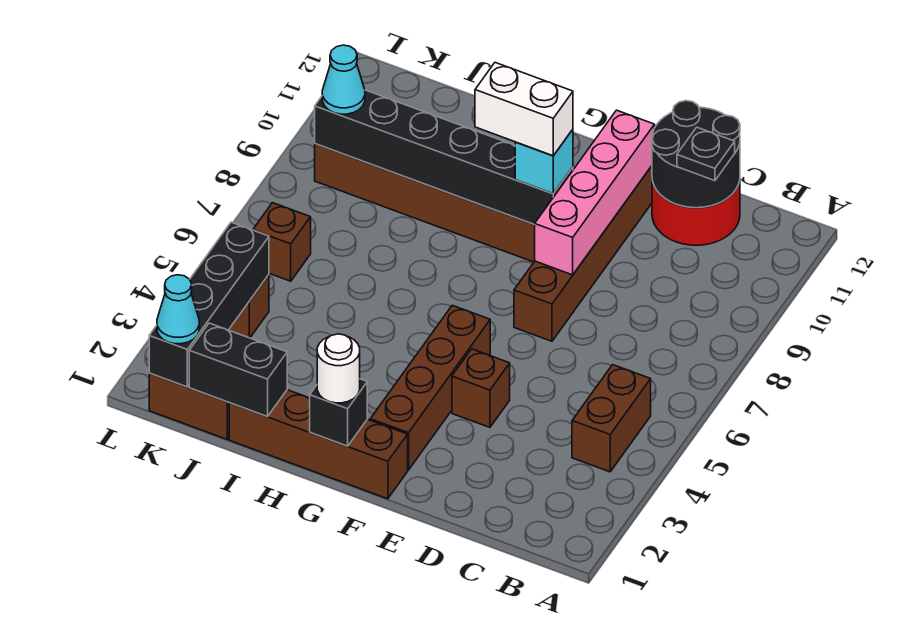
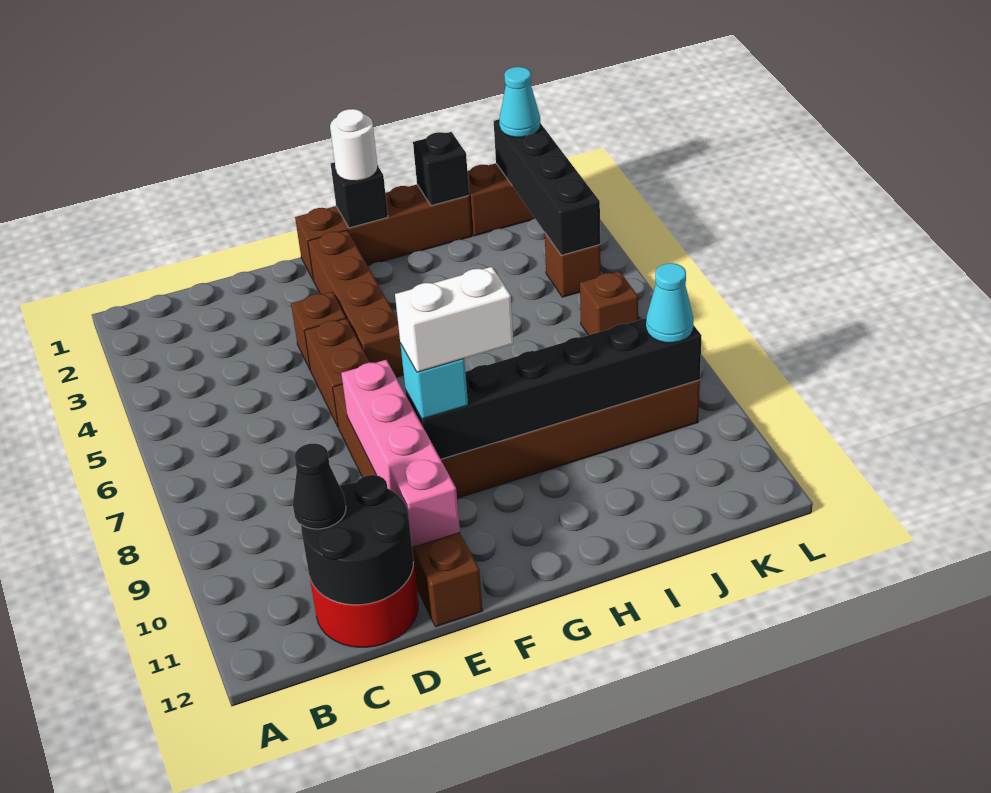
brown brick B4:B5 level 1 -> brown brick E5:E6 level 1
black plate C11 level 3 -> black cone C11 level 3
black brick I1:J1 level 2 -> black brick I1 level 2

